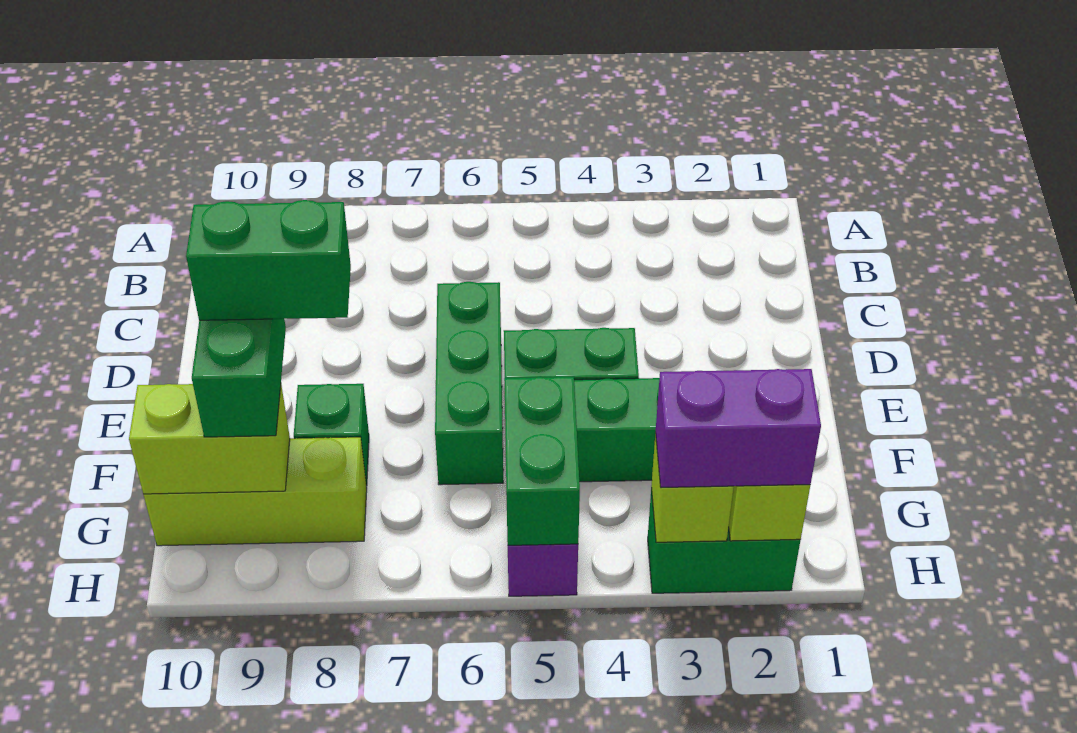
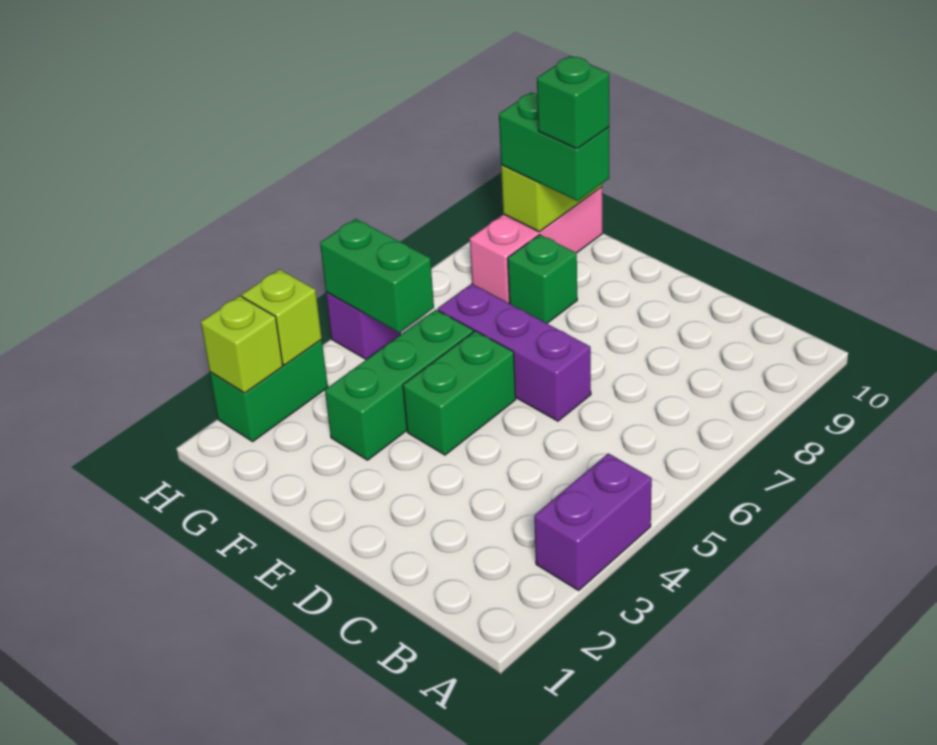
green brick D6:F6 level 1 -> purple brick D6:F6 level 1
green brick F8:F9 level 4 -> green brick F9 level 4
lime brick G8:G10 level 1 -> pink brick G8:G10 level 1
purple brick H2:H3 level 3 -> purple brick A3:A4 level 1

